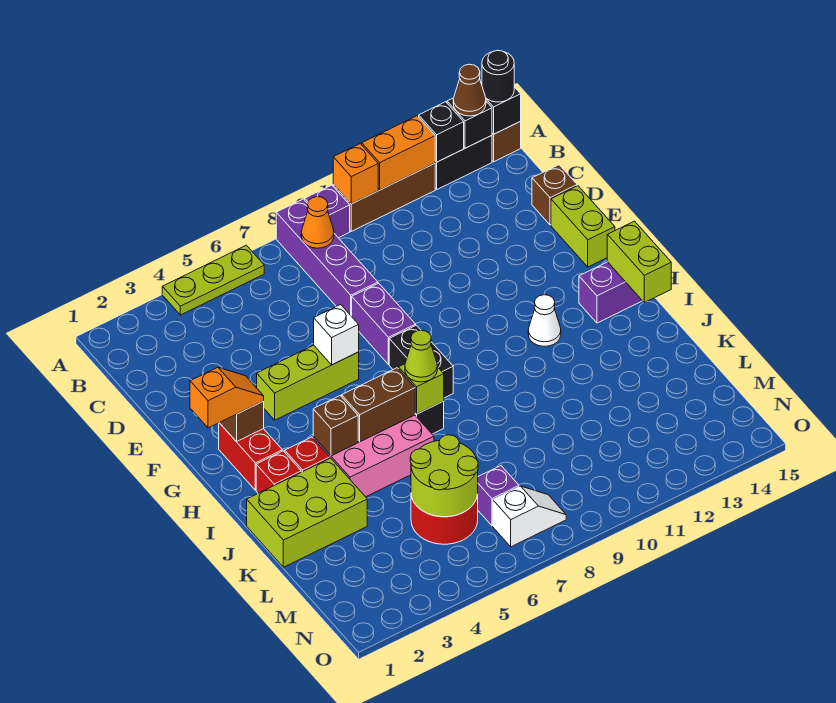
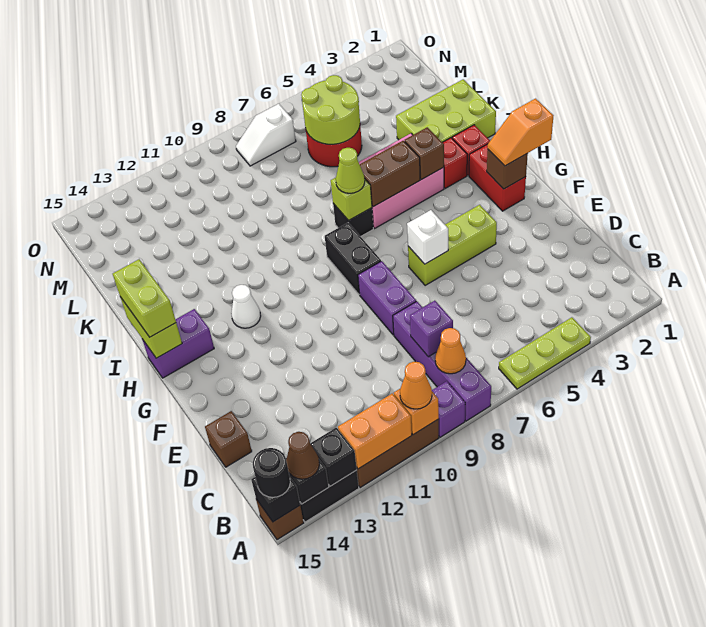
none -> orange cone A10 level 3
lime brick E15:F15 level 1 -> lime brick H15:I15 level 3
purple brick M7 level 1 -> purple brick C8 level 2

